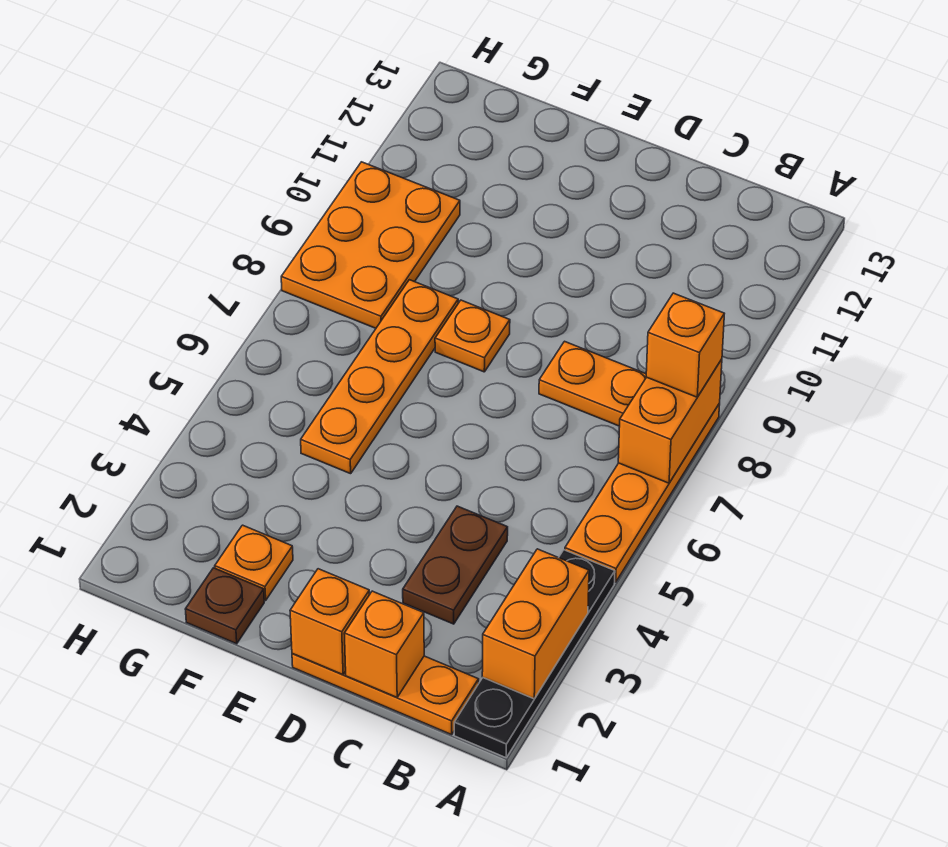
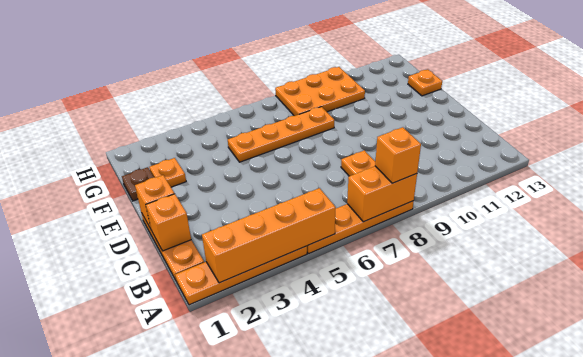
black plate A1:A4 level 1 -> orange plate A1:A4 level 1
orange brick A2:A3 level 2 -> orange brick A2:A5 level 2
brown plate C3:C4 level 1 -> none
orange plate E8 level 1 -> orange plate F13 level 1

